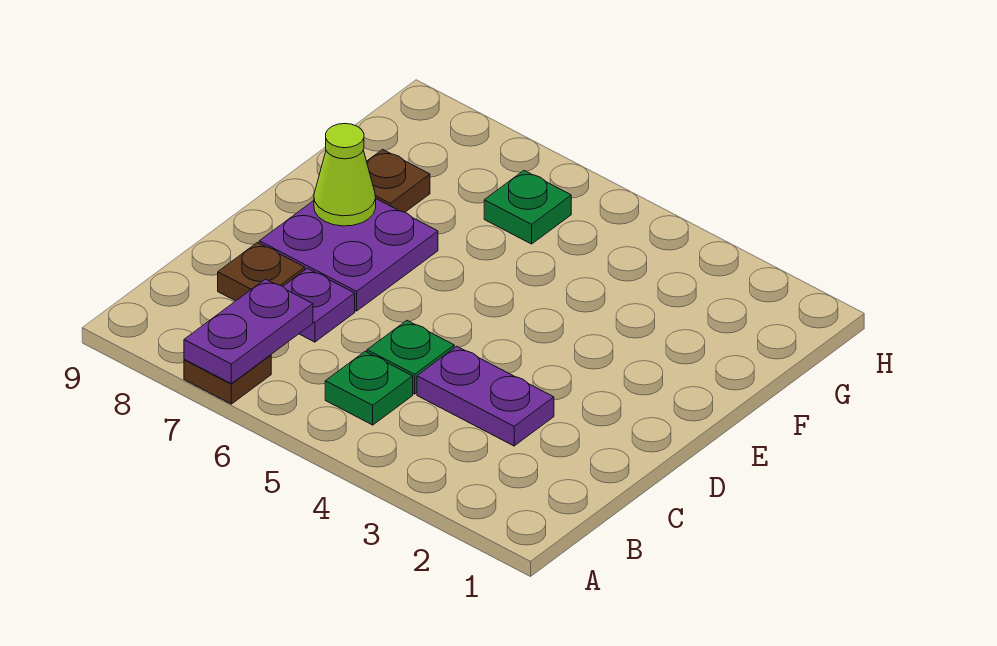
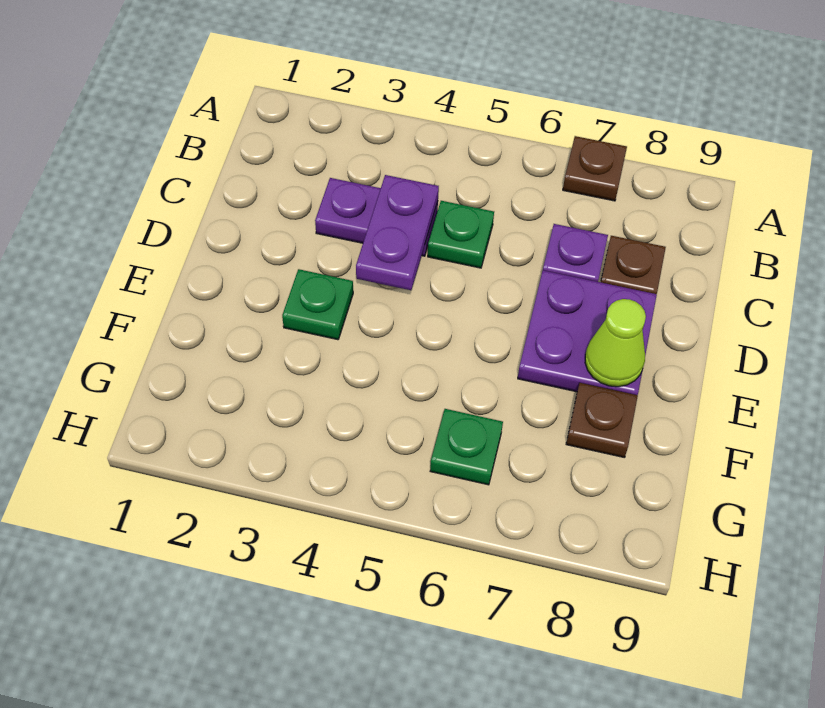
purple plate A7:B7 level 2 -> purple plate C4:D4 level 2
green plate B5 level 1 -> green plate E3 level 1

